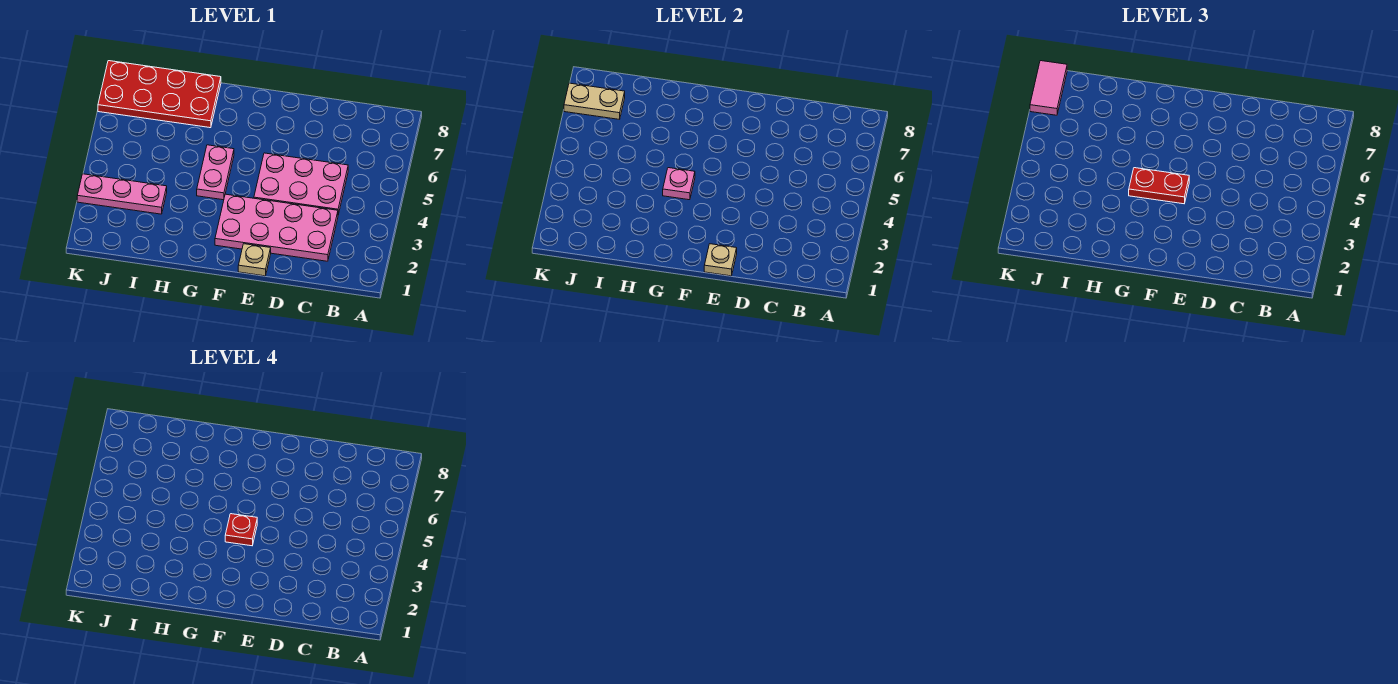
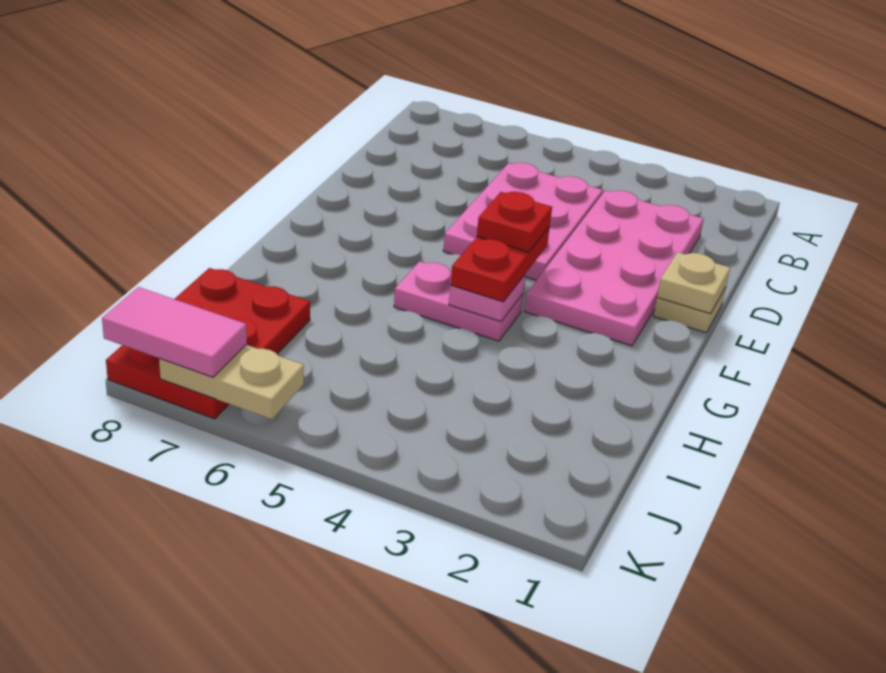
red plate H7:K8 level 1 -> red plate I7:K8 level 1
pink plate I3:K3 level 1 -> none
tan plate J7:K7 level 2 -> tan plate K6:K7 level 2

